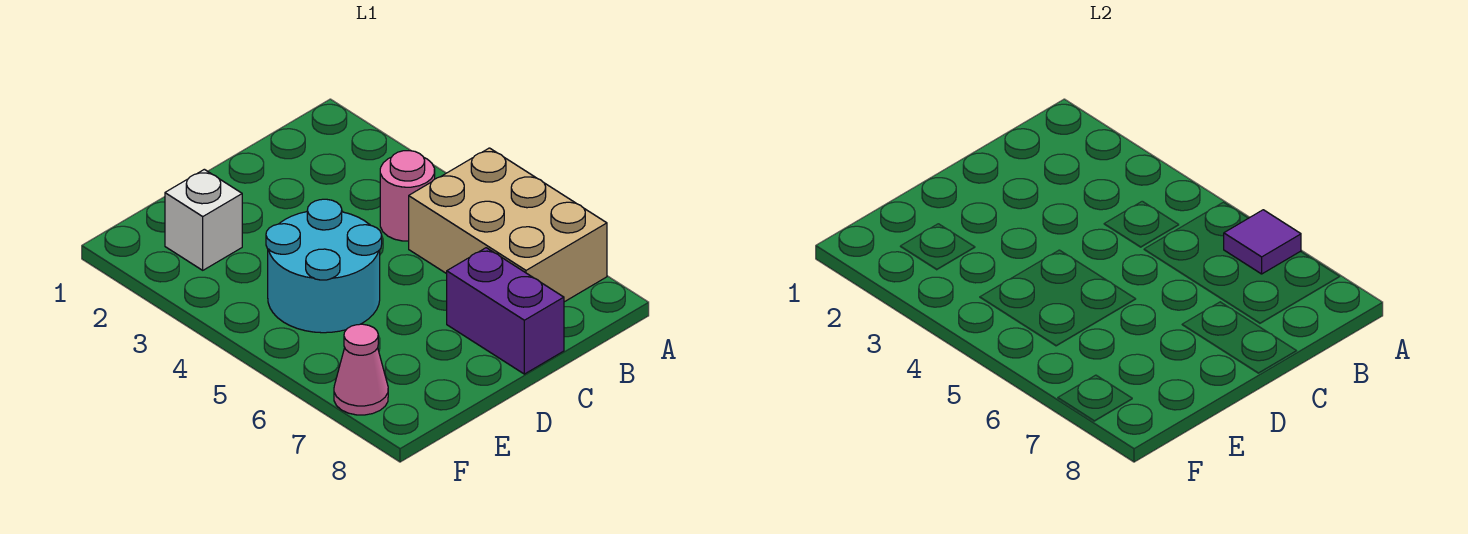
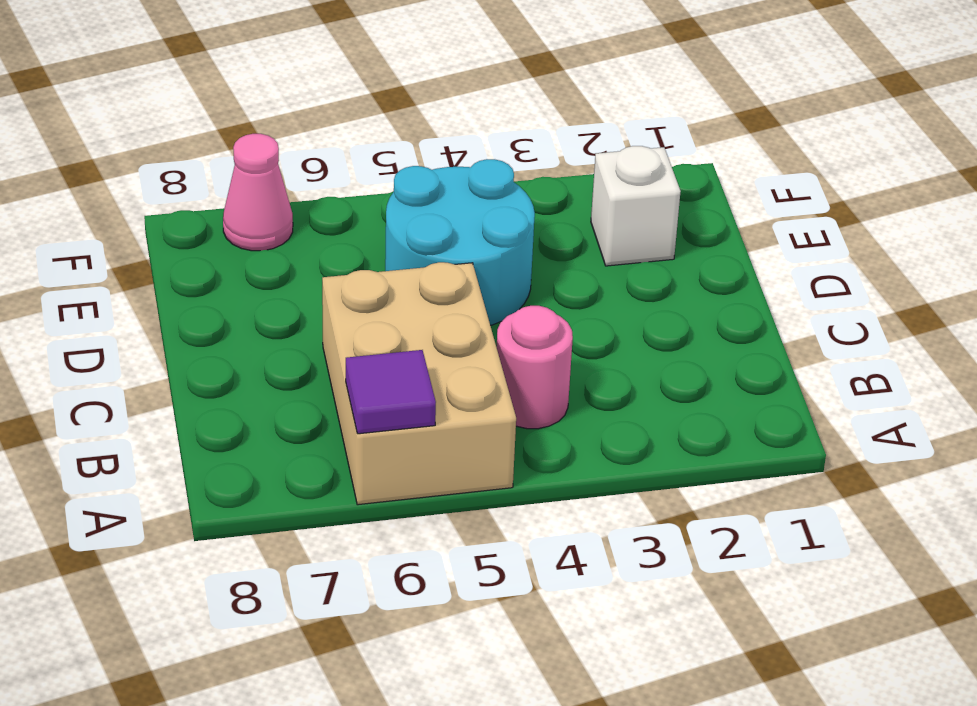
tan brick A5:B7 level 1 -> tan brick A5:C6 level 1
purple brick C7:C8 level 1 -> none

